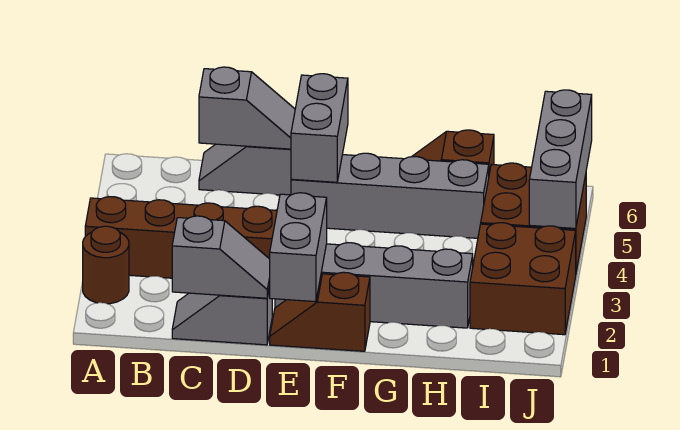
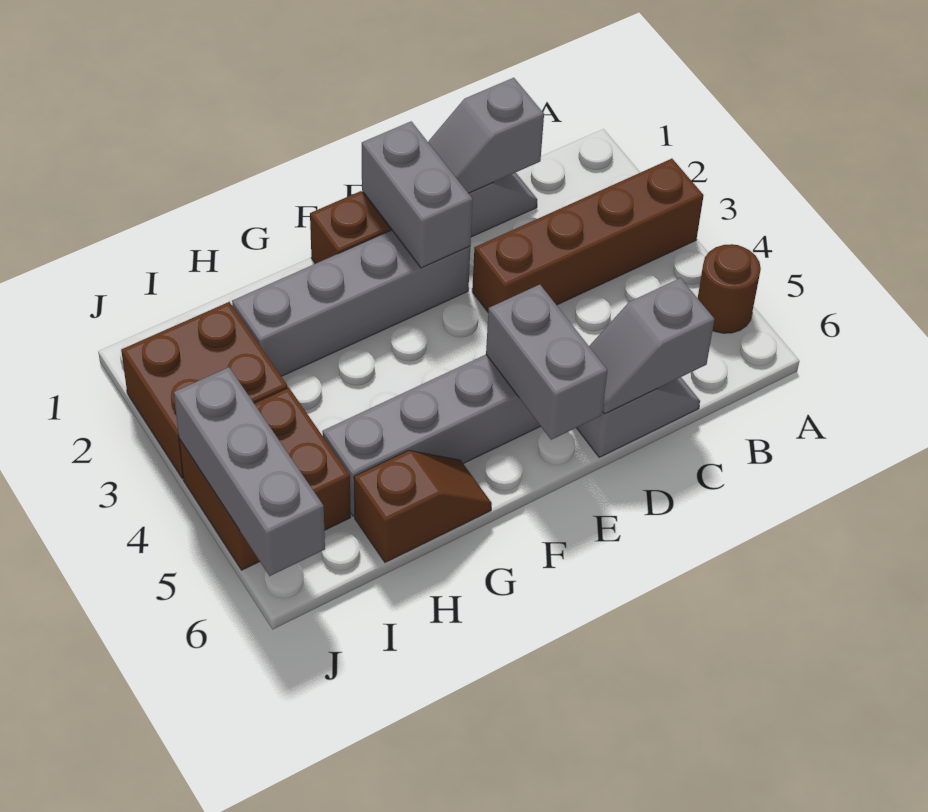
brown round brick A2 level 1 -> brown round brick A5 level 1

